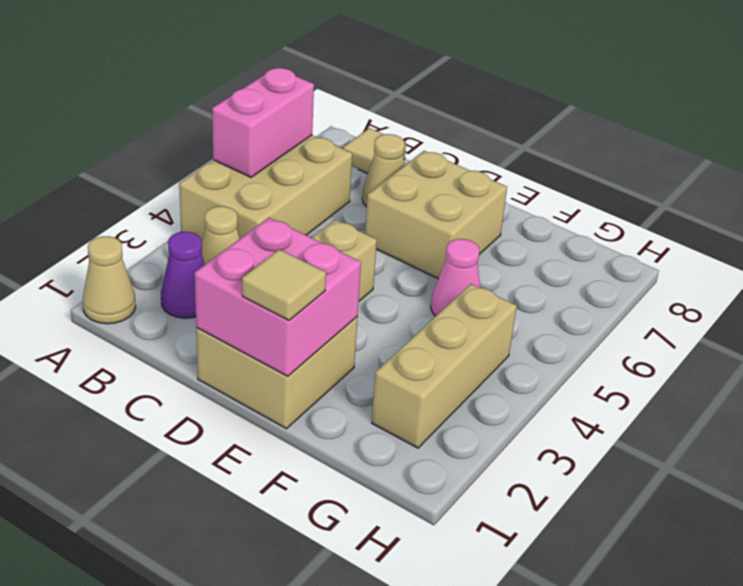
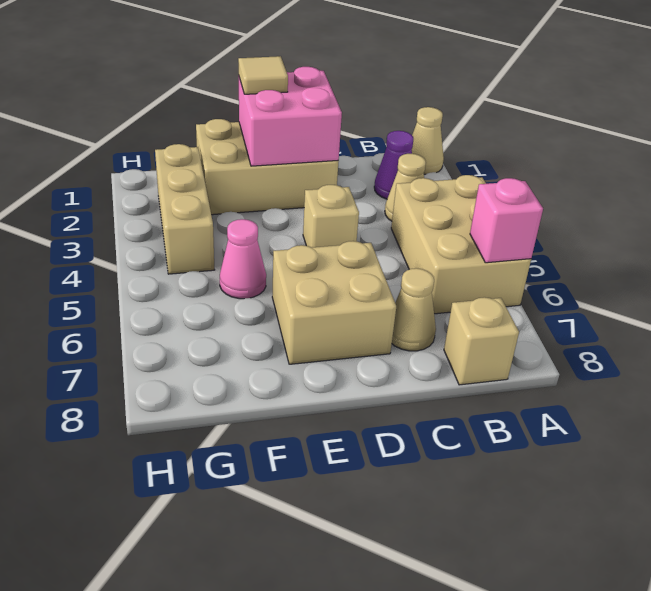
pink brick A5:A6 level 2 -> pink brick A6 level 2
tan tile B8 level 1 -> tan brick B8 level 1
tan brick D1:E2 level 1 -> tan brick D1:F2 level 1

